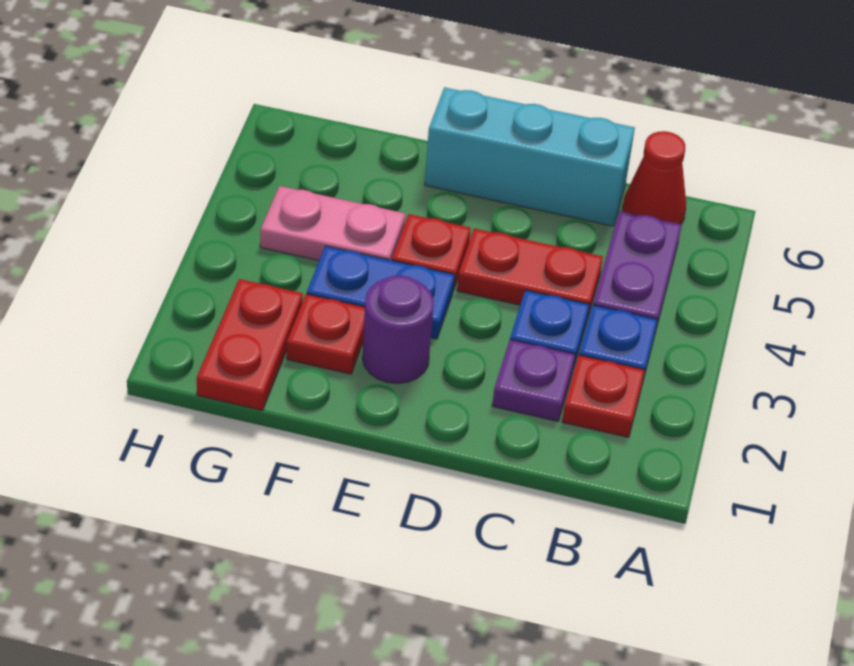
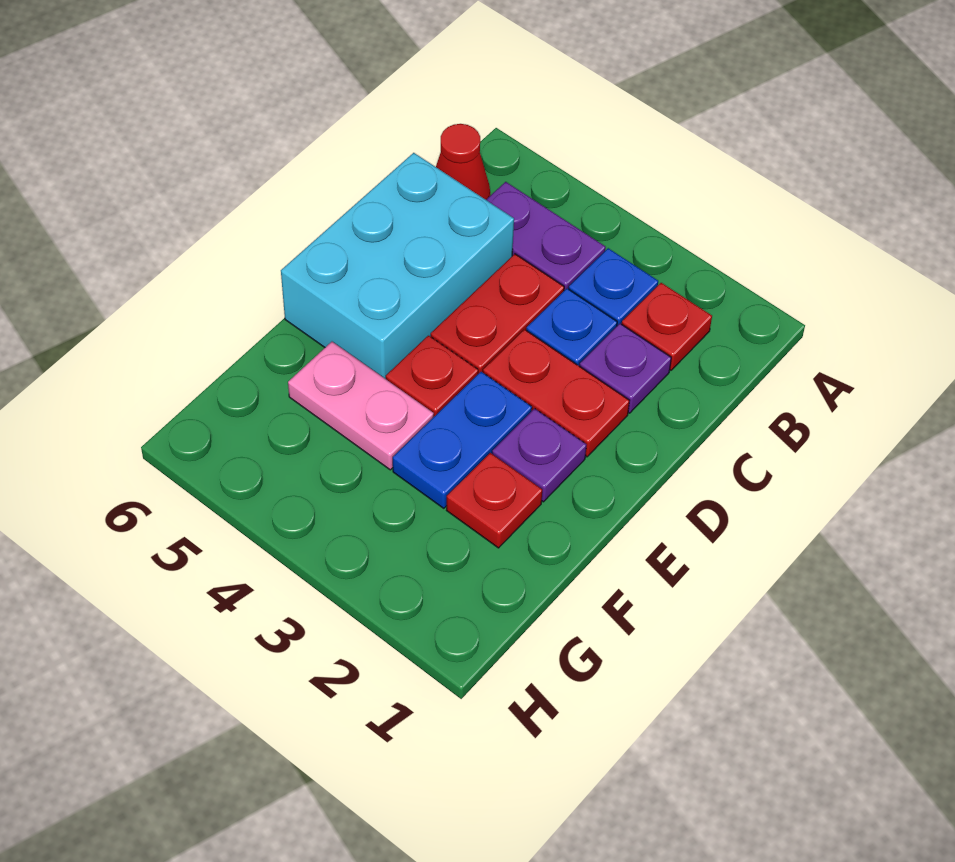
cyan brick C6:E6 level 1 -> cyan brick C5:E6 level 1
purple round brick E2 level 1 -> purple plate E2 level 1
pink plate F4:G4 level 1 -> pink plate F4:F5 level 1
red plate G1:G2 level 1 -> red plate D2:D3 level 1

